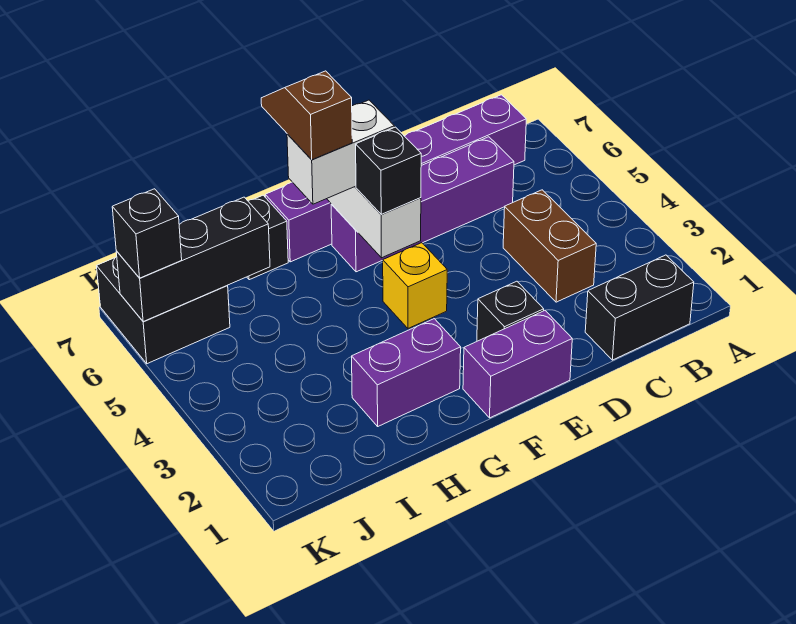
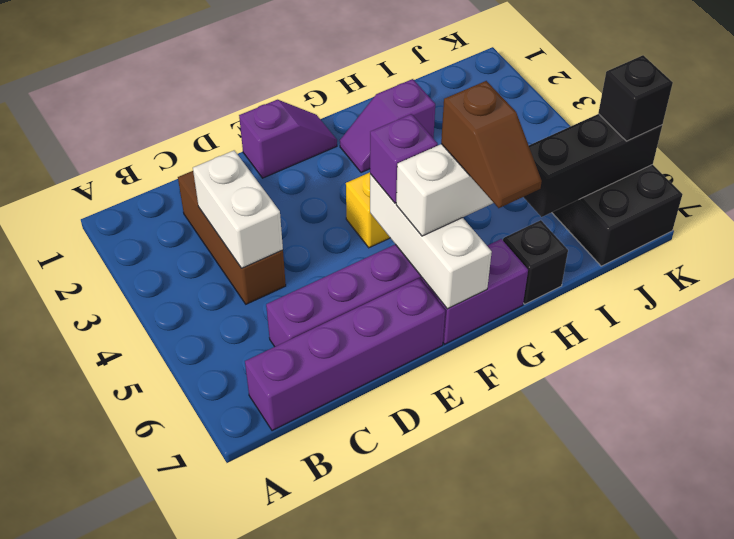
black brick B1:C1 level 1 -> none
brown brick C3:C4 level 1 -> brown brick C2:C4 level 1
none -> white brick C3:C4 level 2
purple brick E1:F1 level 1 -> purple slope E1:F1 level 1 top E
black brick E2 level 1 -> none
black brick F5 level 3 -> purple brick F5 level 3
purple brick G2:H2 level 1 -> purple slope G2:H2 level 1 top H

